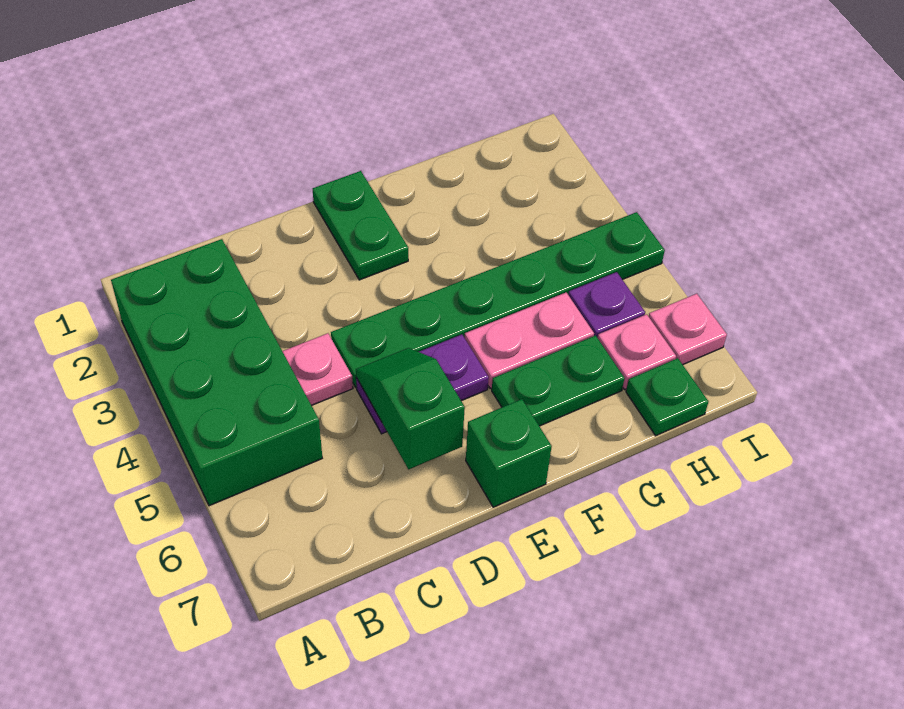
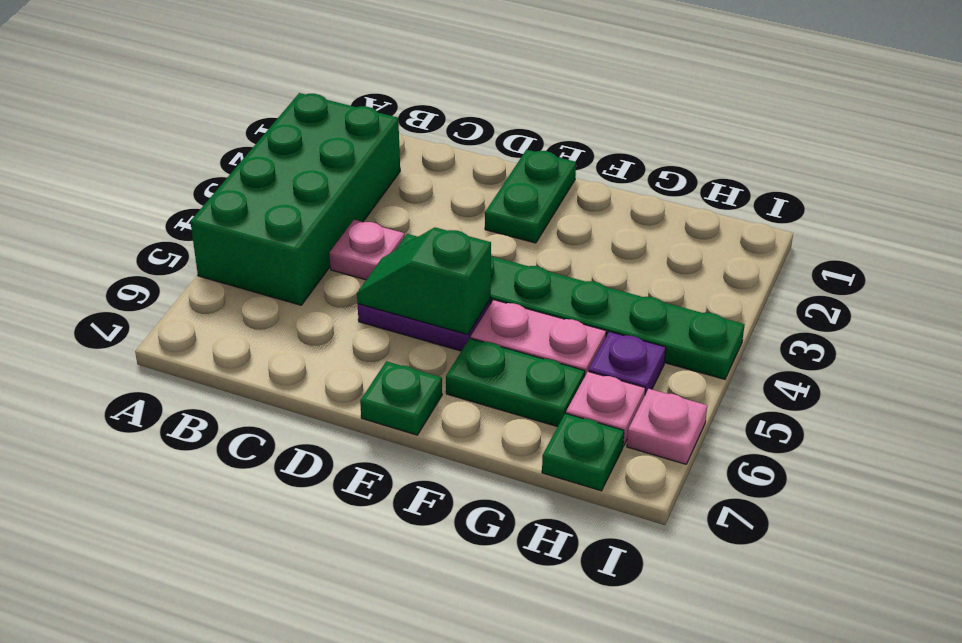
green slope D5:D6 level 2 top 6 -> green slope D5:E5 level 2 top E
green brick E7 level 1 -> green plate E7 level 1

